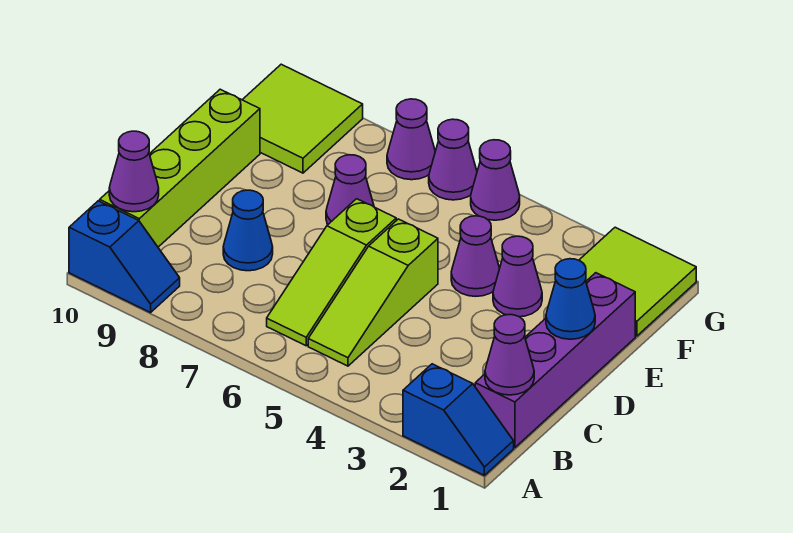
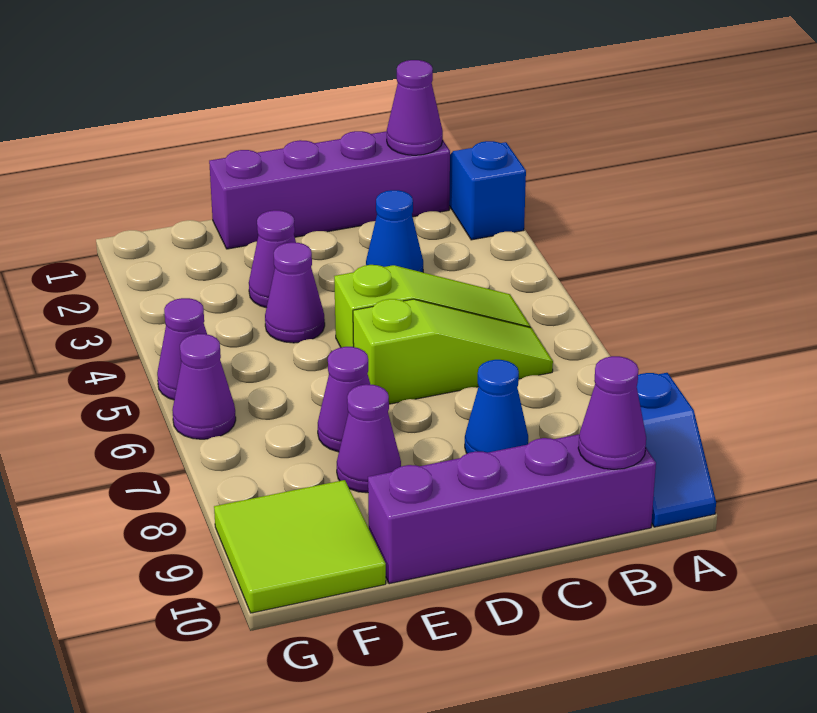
blue slope A9:A10 level 1 top 10 -> blue slope A9:A10 level 1 top 9
lime brick B10:E10 level 1 -> purple brick B10:E10 level 1
blue cone D1 level 2 -> blue cone C3 level 1
lime tile F1:G2 level 1 -> none
purple cone G7 level 1 -> purple cone E8 level 1

